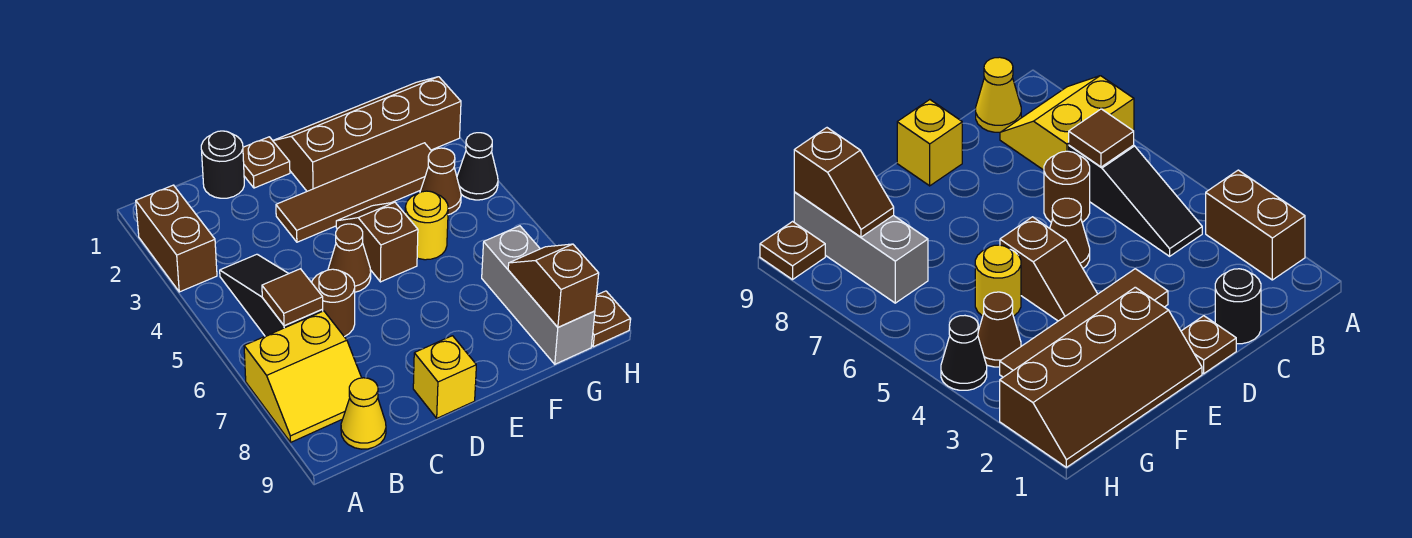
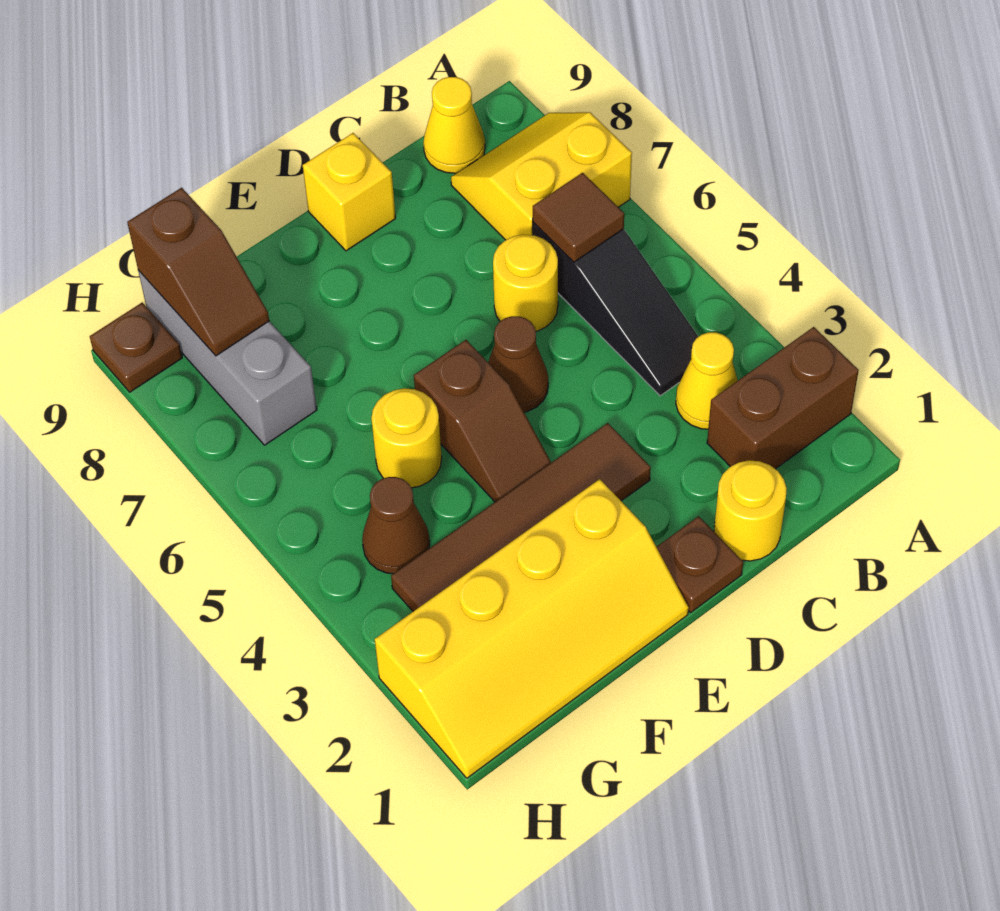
brown brick A2:A3 level 1 -> brown brick A2:B2 level 1
none -> yellow cone B3 level 1
black round brick C1 level 1 -> yellow round brick C1 level 1
brown round brick C6 level 1 -> yellow round brick C6 level 1
brown slope E1:H2 level 1 top 2 -> yellow slope E1:H2 level 1 top 2
black cone H4 level 1 -> none

